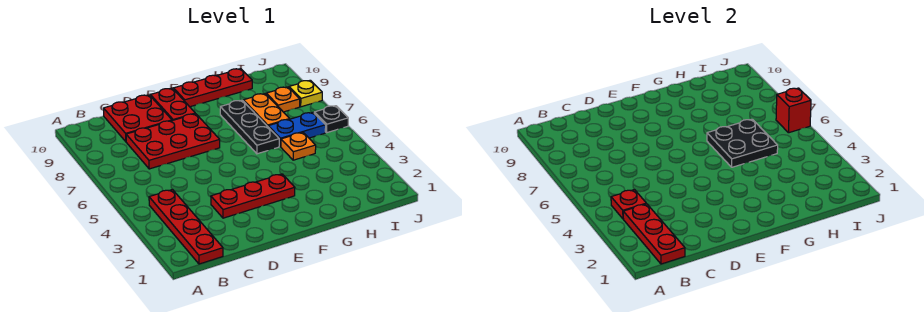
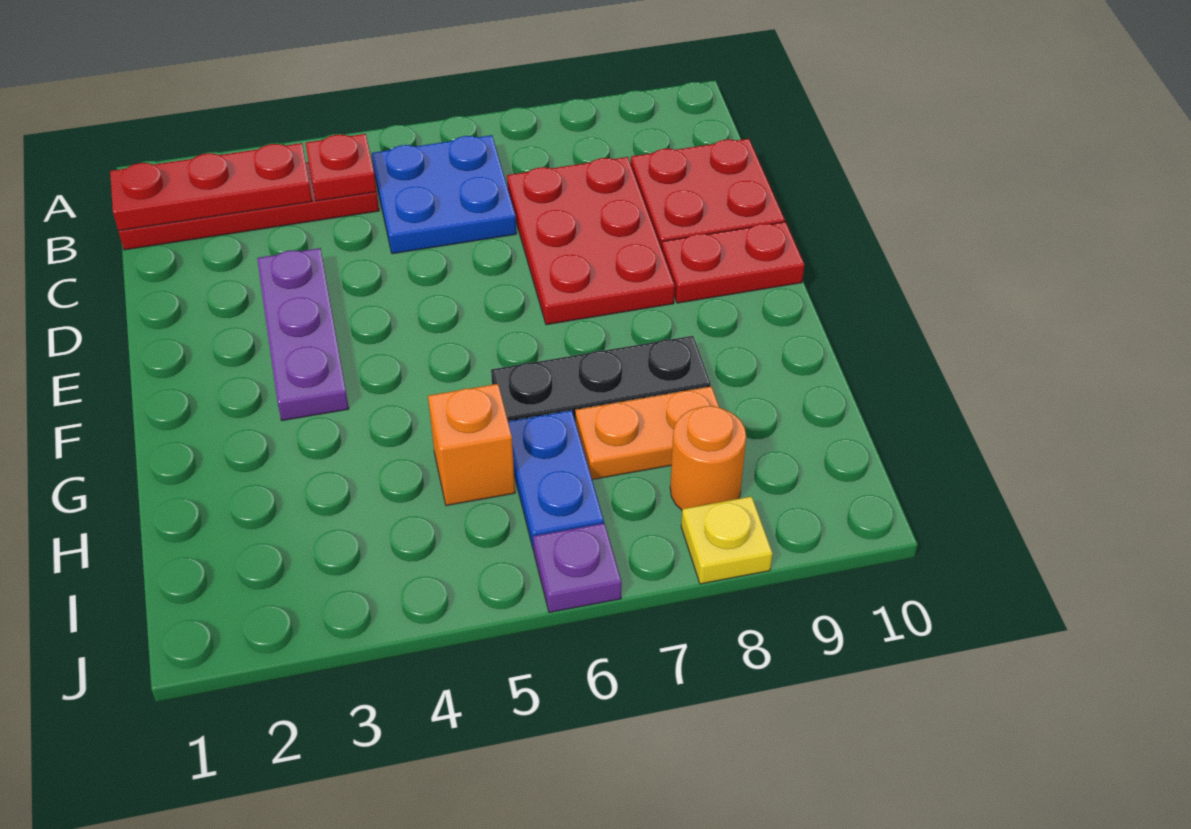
none -> blue plate B5:C6 level 1
red plate D3:F3 level 1 -> purple plate D3:F3 level 1
red plate F10:H10 level 1 -> none
black plate G5:H6 level 2 -> none
orange plate H5 level 1 -> orange brick H5 level 1
orange plate I8 level 1 -> orange round brick I8 level 1
black plate J6 level 1 -> purple plate J6 level 1
red brick J6 level 2 -> none

